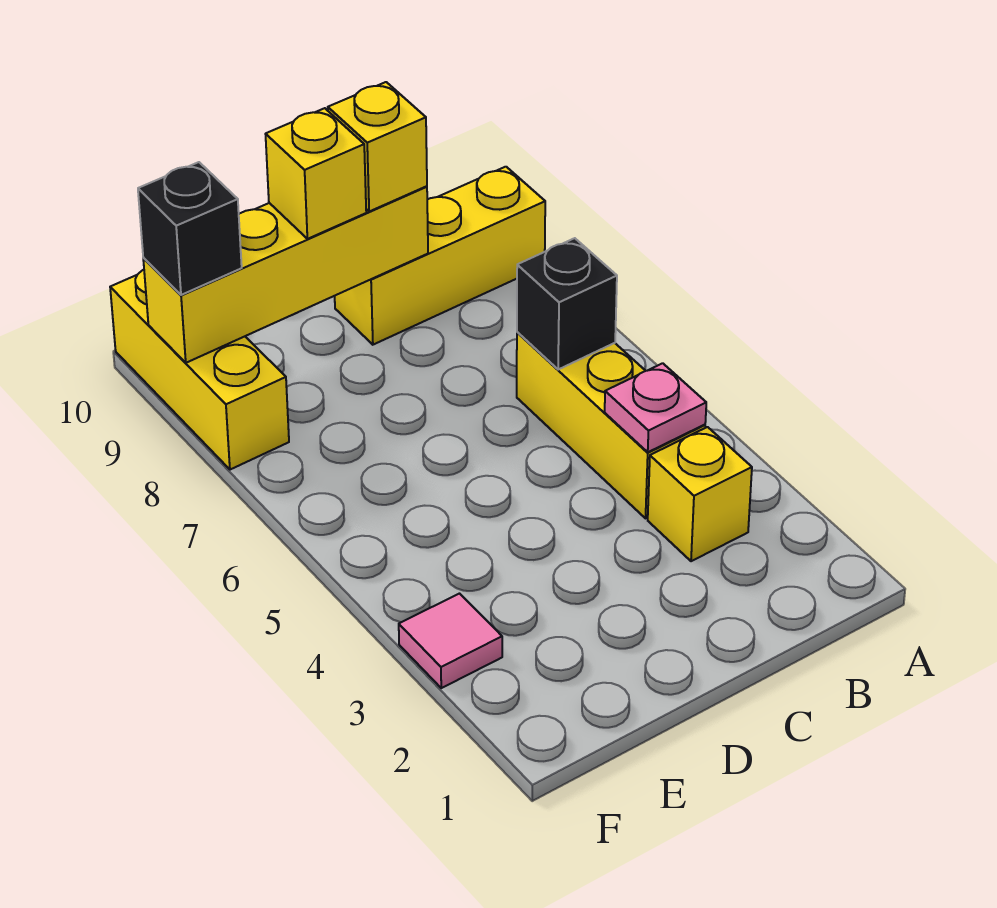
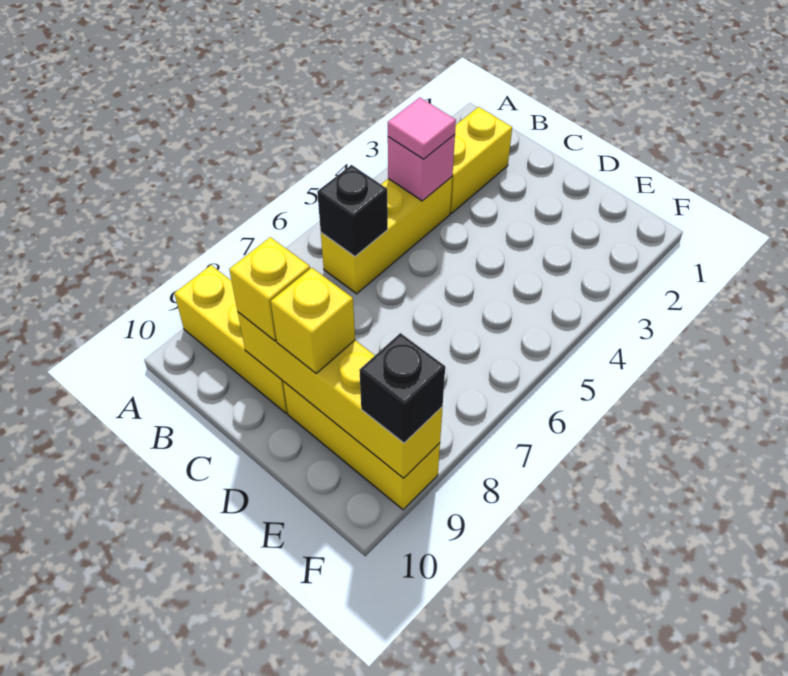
yellow brick B3 level 1 -> yellow brick B2:B3 level 1
pink plate B4 level 2 -> pink brick B4 level 2
pink tile F3 level 1 -> pink tile B4 level 3
yellow brick F8:F10 level 1 -> yellow brick D9:F9 level 1

